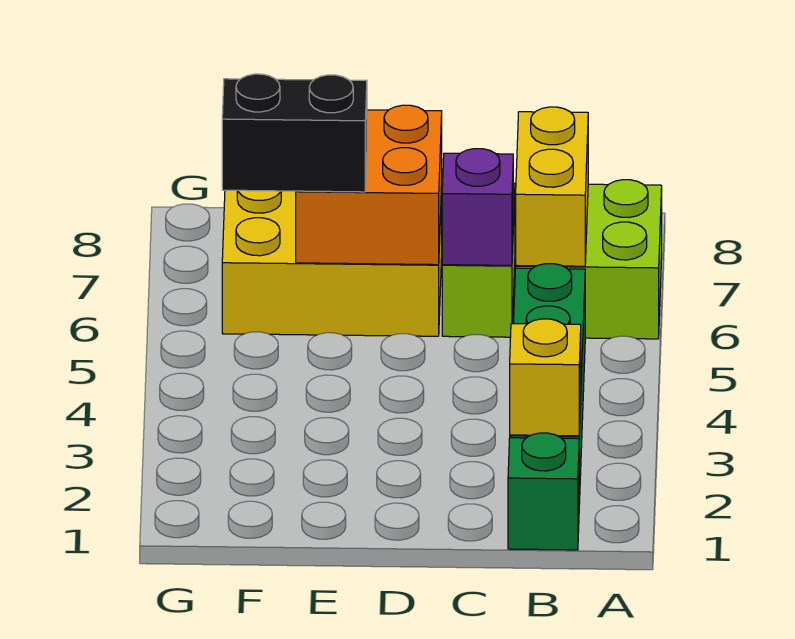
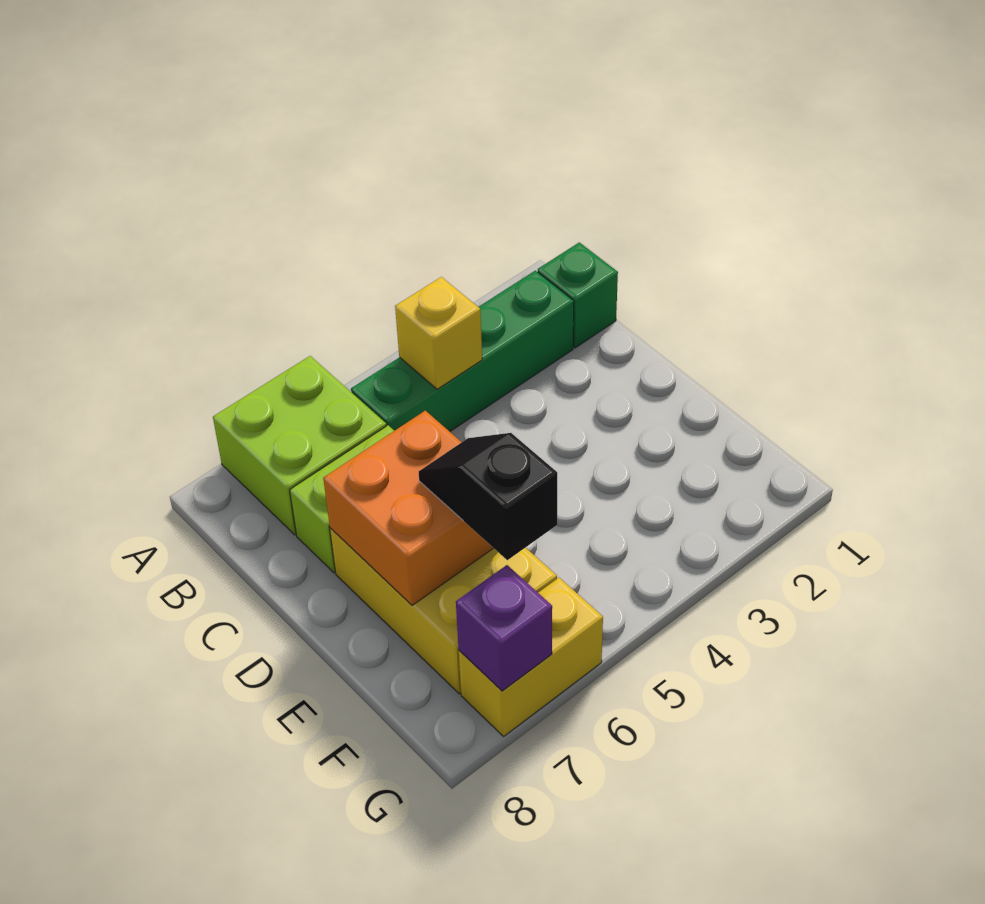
yellow brick B2 level 2 -> yellow brick B4 level 2
yellow brick B6:B7 level 2 -> yellow brick G6:G7 level 1
purple brick C6 level 2 -> purple brick G7 level 2
black brick E6:F6 level 3 -> black slope E6:F6 level 3 top F

